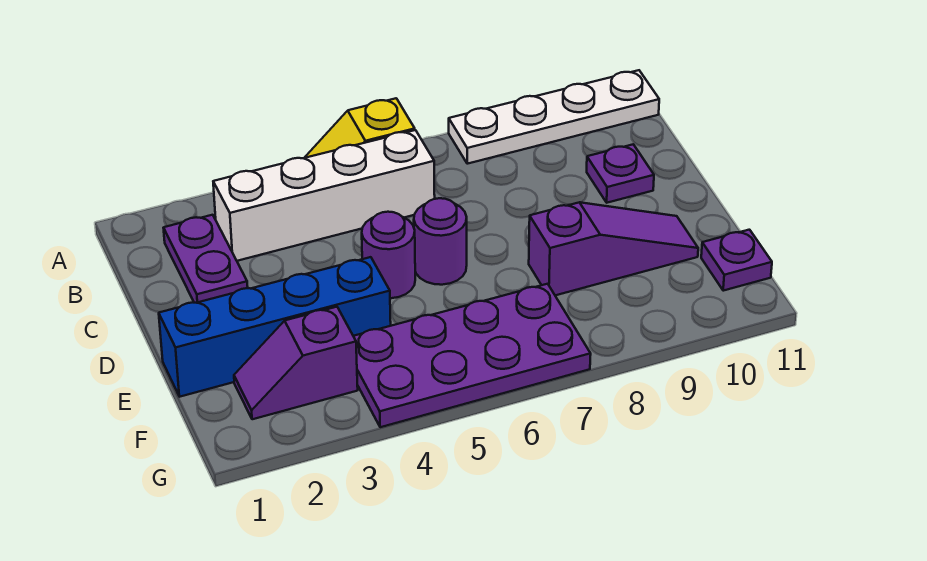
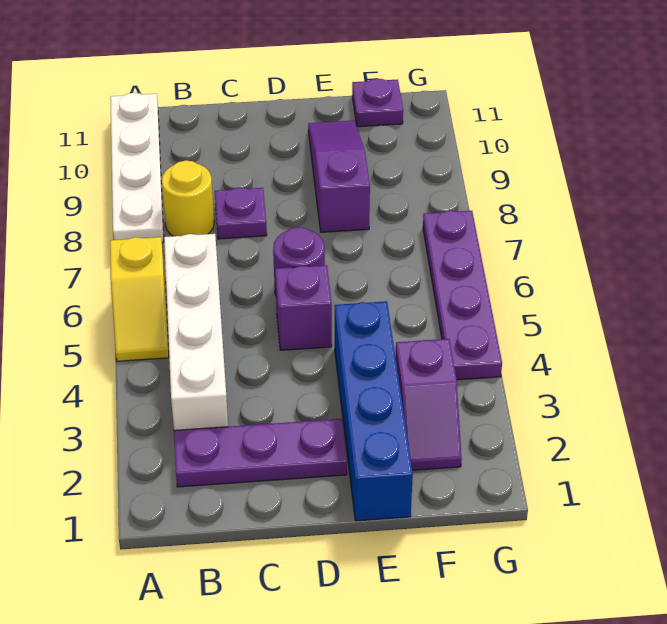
purple plate B2:C2 level 1 -> purple plate B2:D2 level 1
none -> yellow round brick B8 level 1
purple plate C10 level 1 -> purple plate C8 level 1
purple round brick D5 level 1 -> purple brick D5 level 1
purple plate F4:G7 level 1 -> purple plate G4:G7 level 1

